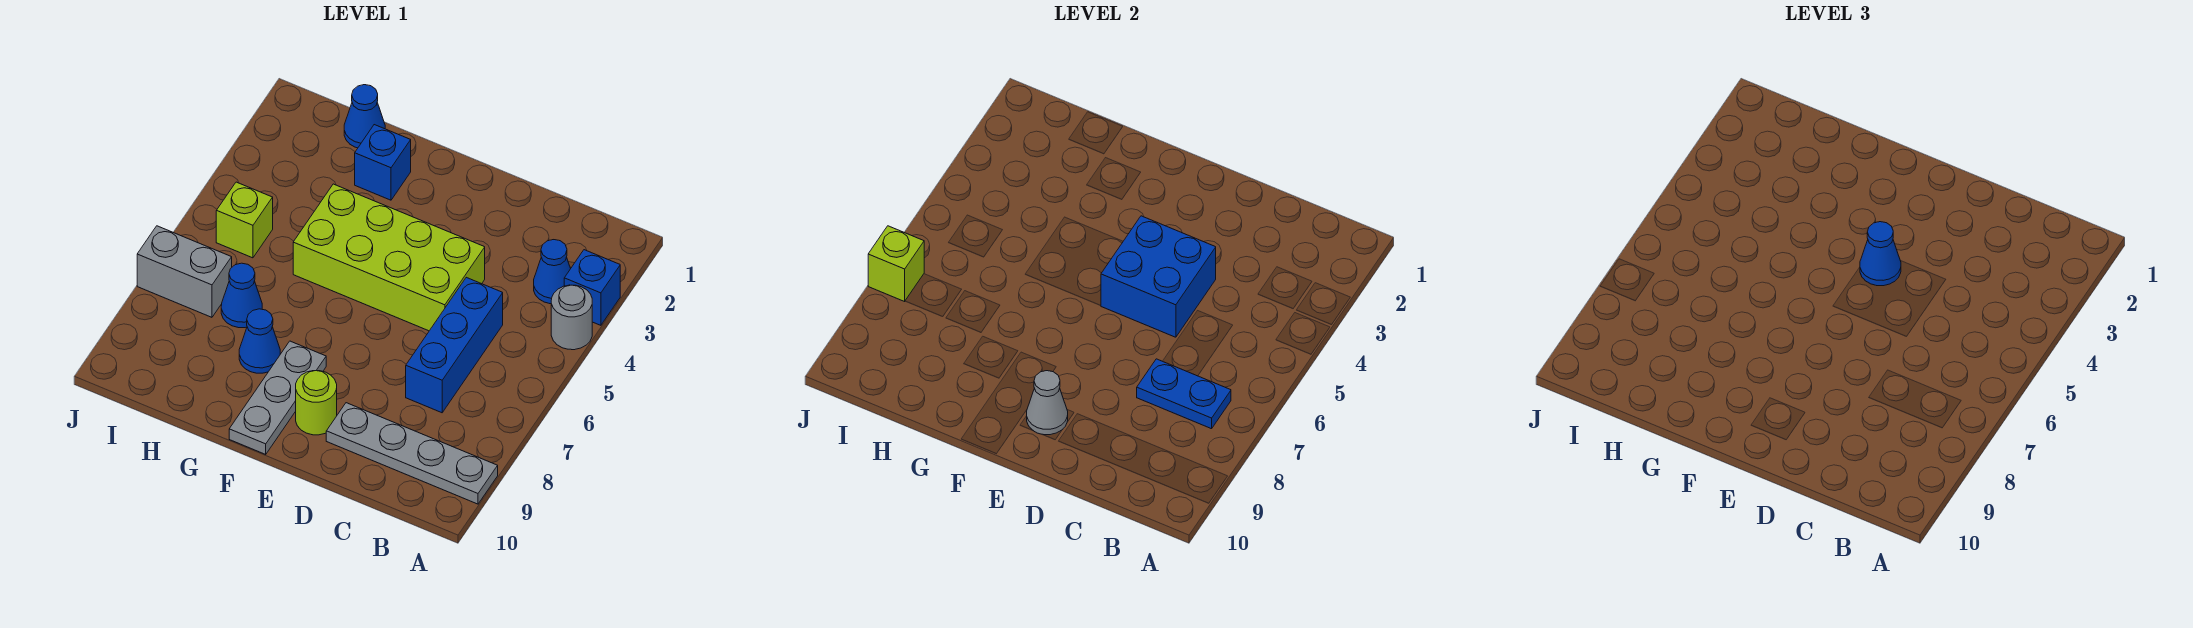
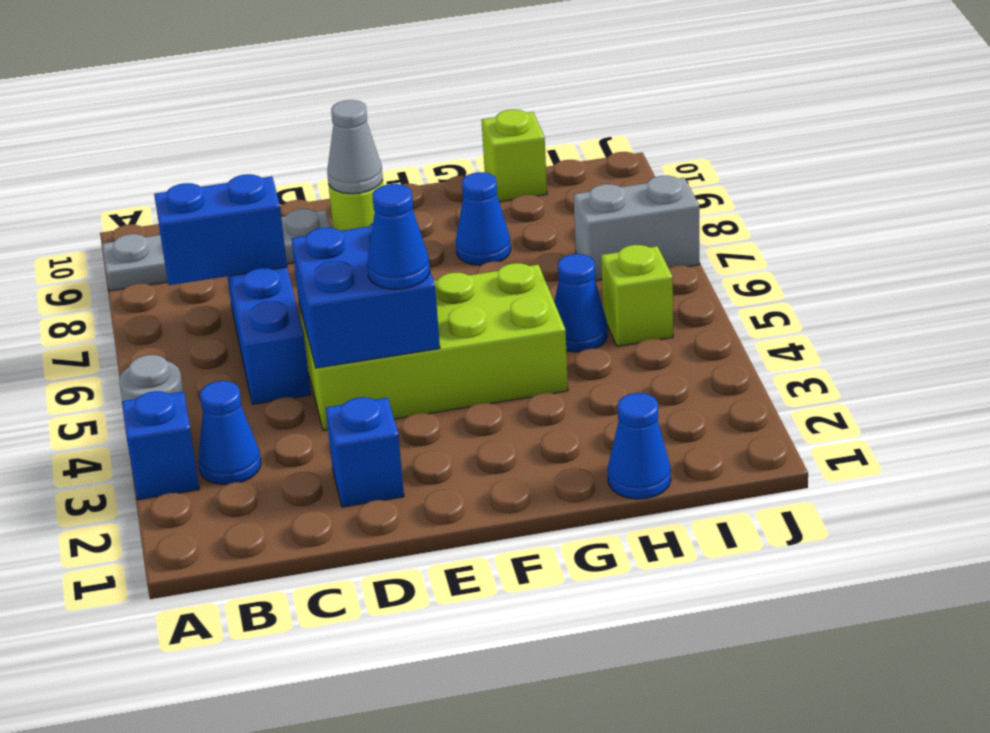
blue plate B7:C7 level 2 -> blue brick B7:C7 level 2
grey plate F8:F10 level 1 -> none
blue brick G2 level 1 -> blue brick D2 level 1
blue cone H7 level 1 -> blue cone H5 level 1
lime brick J7 level 2 -> lime brick H10 level 1

